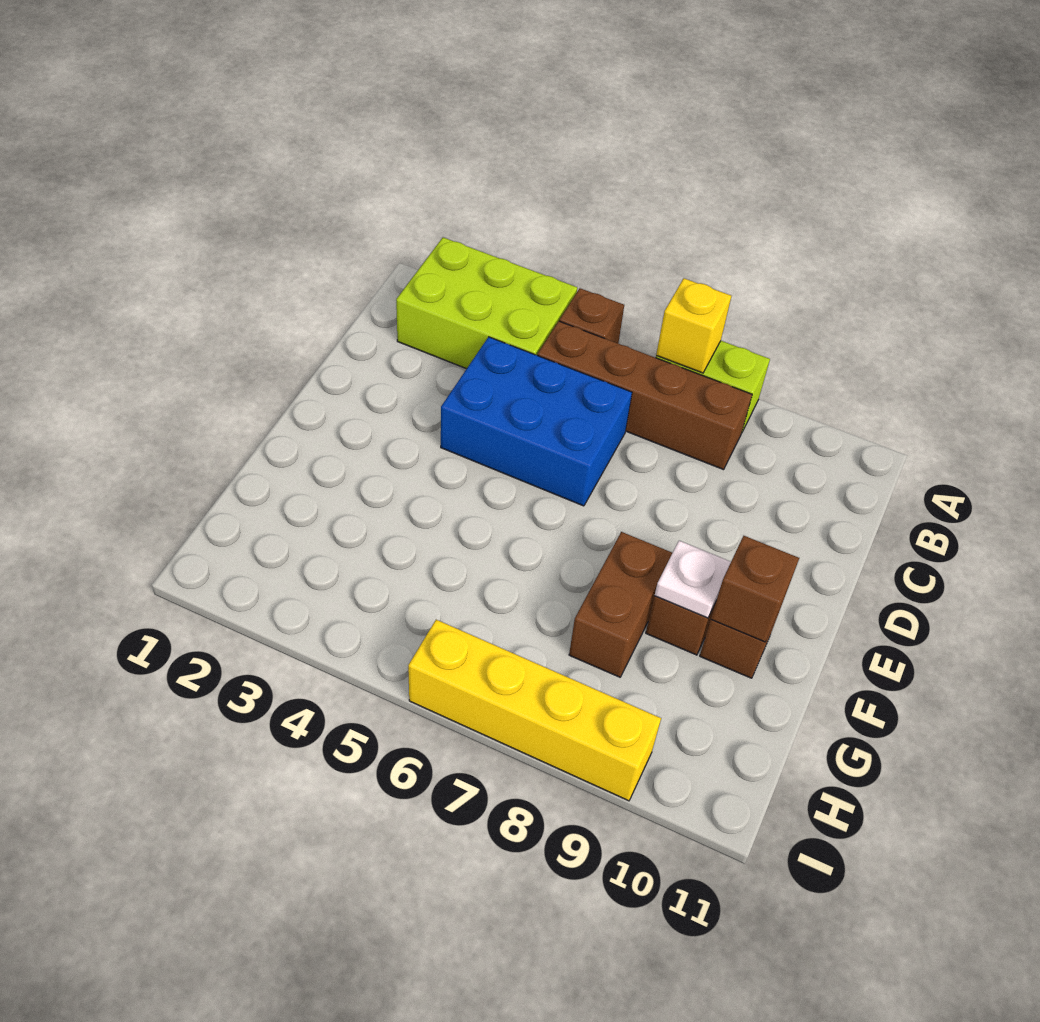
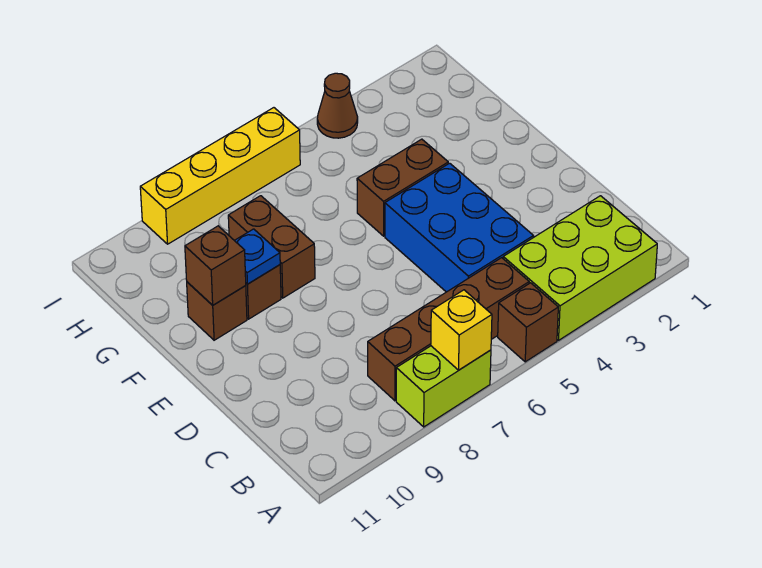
blue brick C4:D6 level 1 -> blue brick C4:E5 level 1
none -> brown brick F4:F5 level 1
white plate F9 level 2 -> blue plate F9 level 2
none -> brown cone I4 level 1

